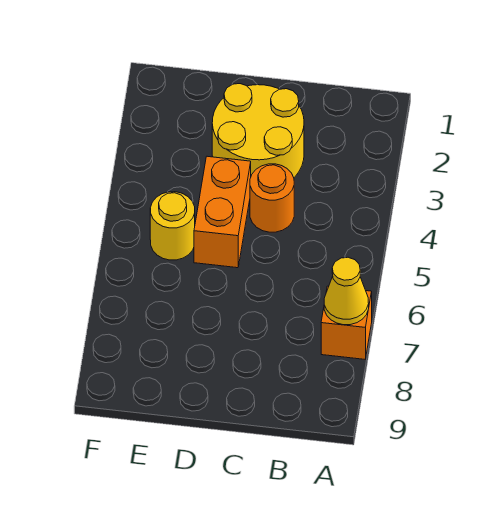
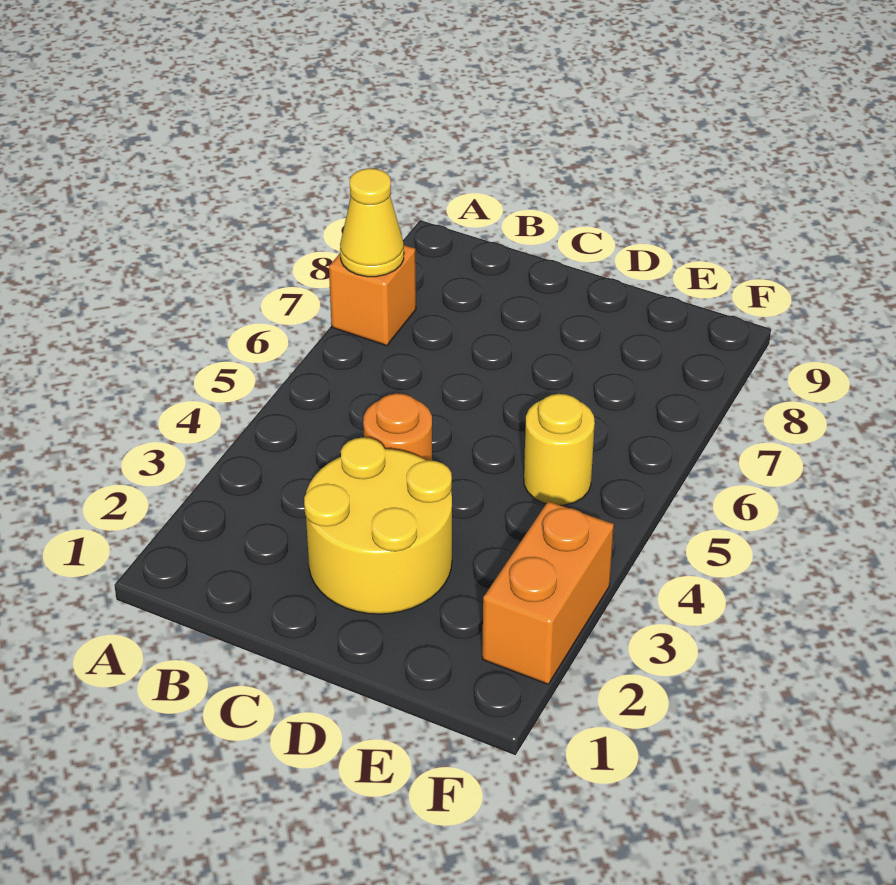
orange brick D4:D5 level 1 -> orange brick F2:F3 level 1

